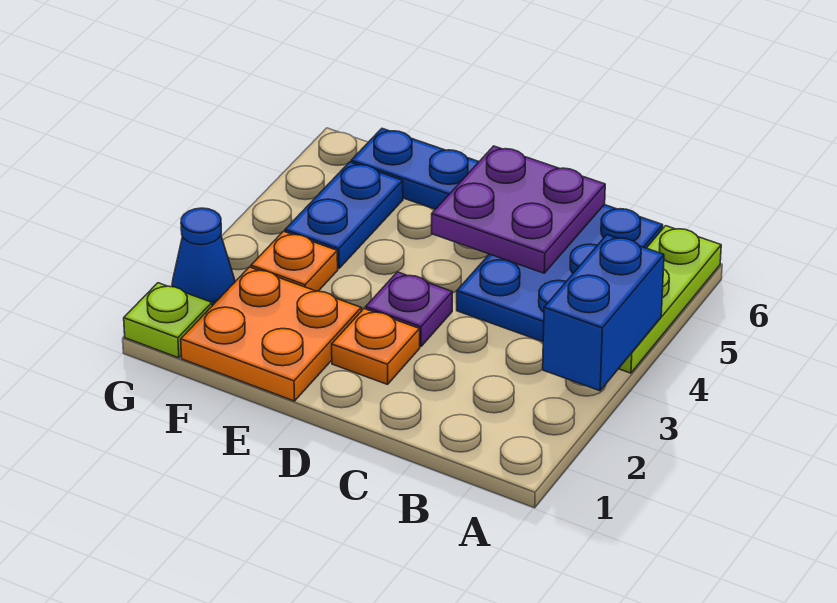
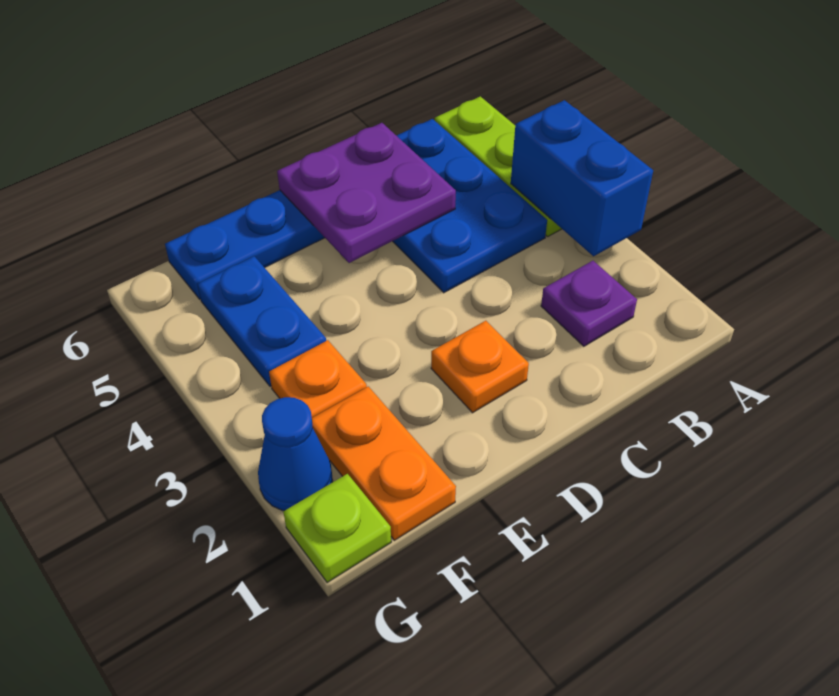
purple plate D3 level 1 -> purple plate B2 level 1
orange plate E1:F2 level 1 -> orange plate F1:F2 level 1

